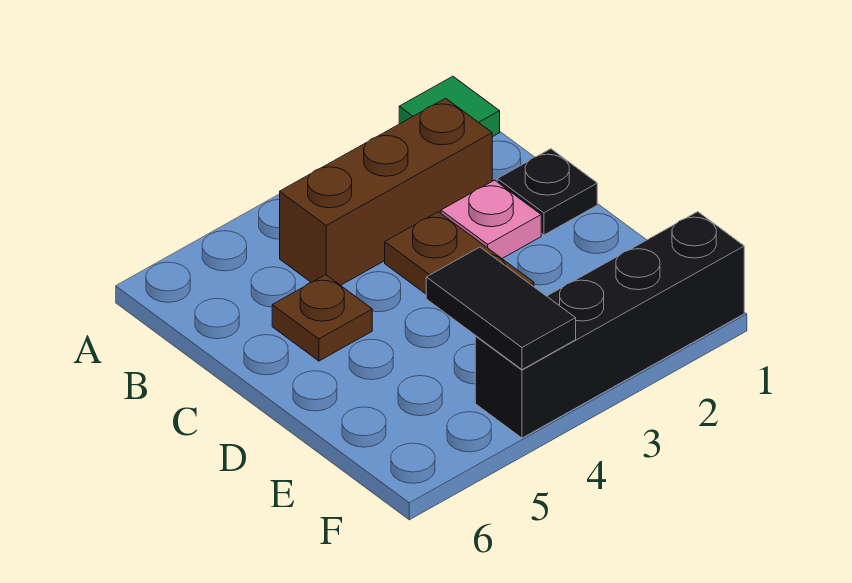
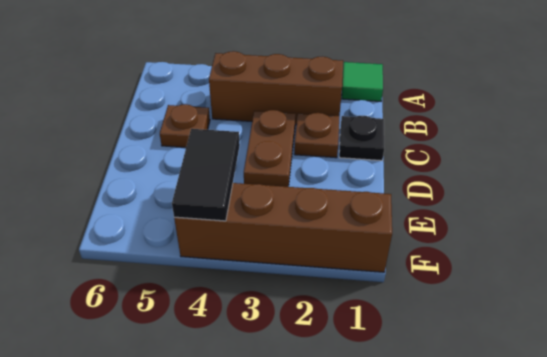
pink plate C2 level 1 -> brown plate C2 level 1
black brick F1:F4 level 1 -> brown brick F1:F4 level 1

